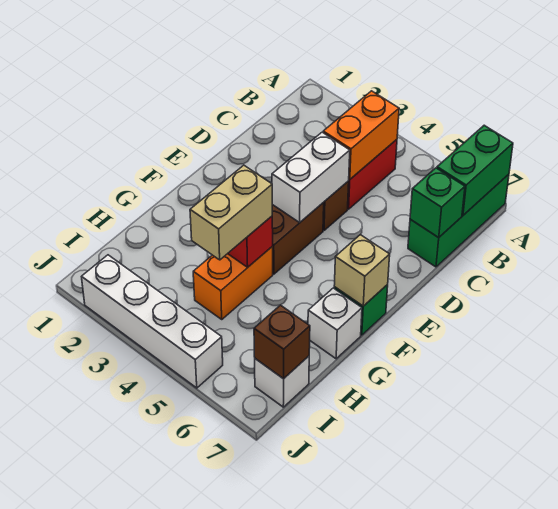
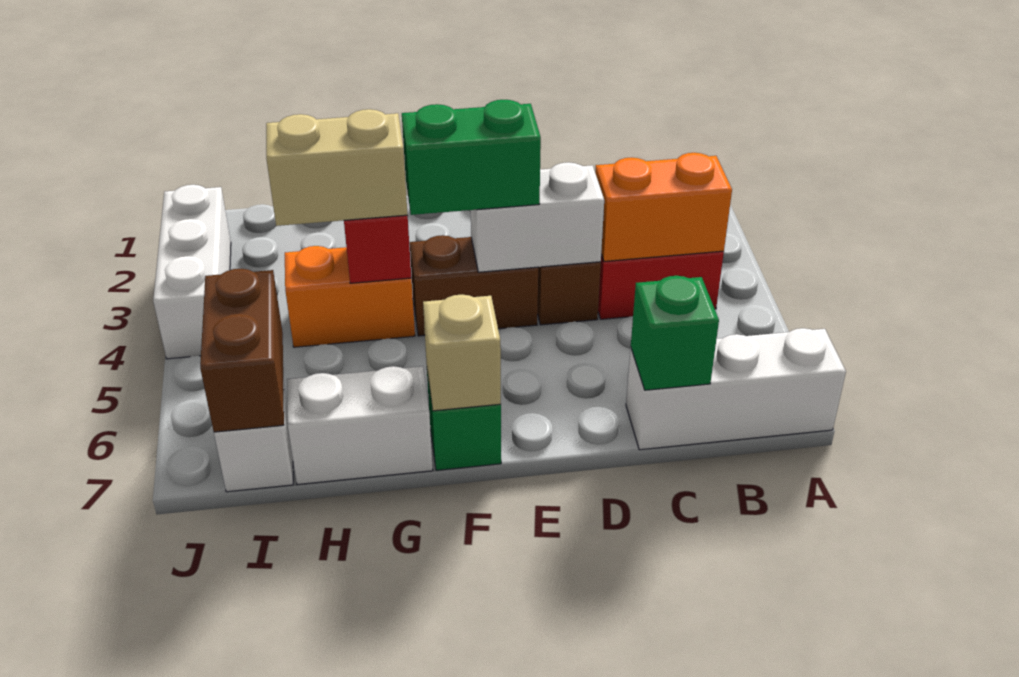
green brick A7:C7 level 1 -> white brick A7:C7 level 1
green brick A7:B7 level 2 -> green brick E4:F4 level 3
white brick G7 level 1 -> white brick G7:H7 level 1
brown brick I7 level 2 -> brown brick I6:I7 level 2
white brick J2:J5 level 1 -> white brick J2:J4 level 1

